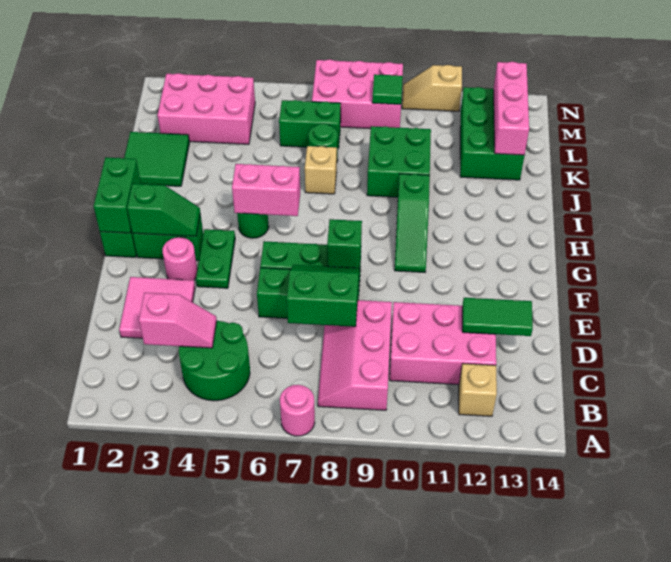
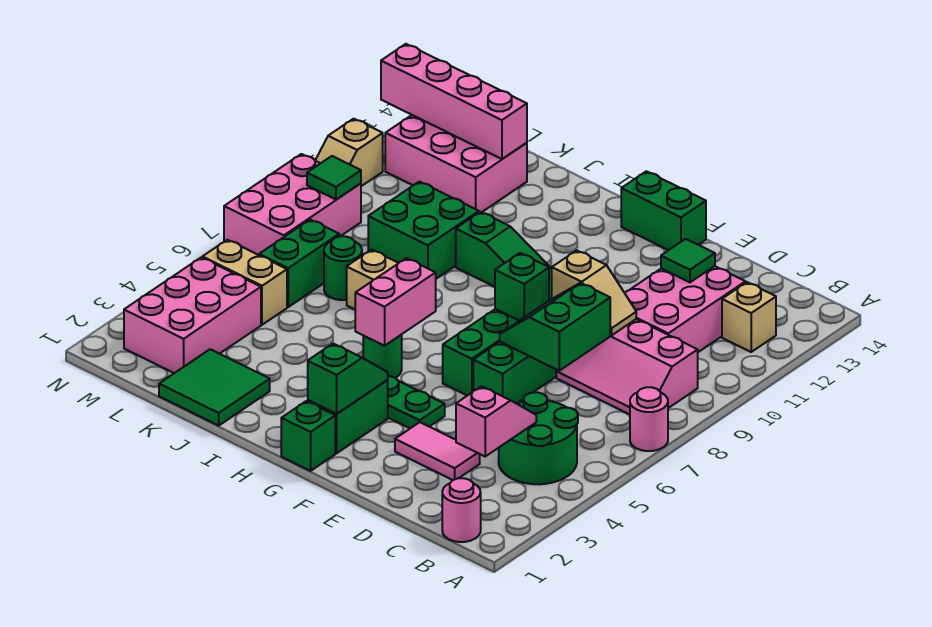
pink tile D2:E3 level 1 -> pink tile D3:E3 level 1
none -> tan slope D9:E9 level 2 top E
green tile D12:D13 level 2 -> green tile D12 level 2
pink round brick F3 level 1 -> pink round brick B1 level 1
green brick G1:H1 level 2 -> green brick F14:G14 level 1
green brick K12:M13 level 1 -> pink brick K12:M13 level 1
pink brick K13:M13 level 2 -> pink brick K13:N13 level 2
none -> tan brick L5:M5 level 1

